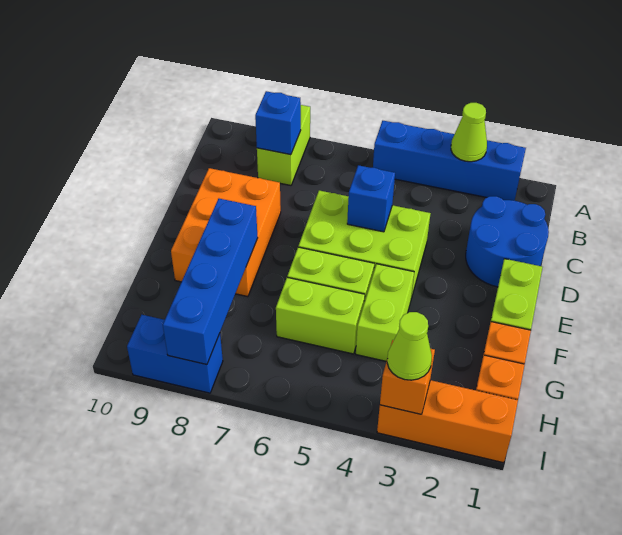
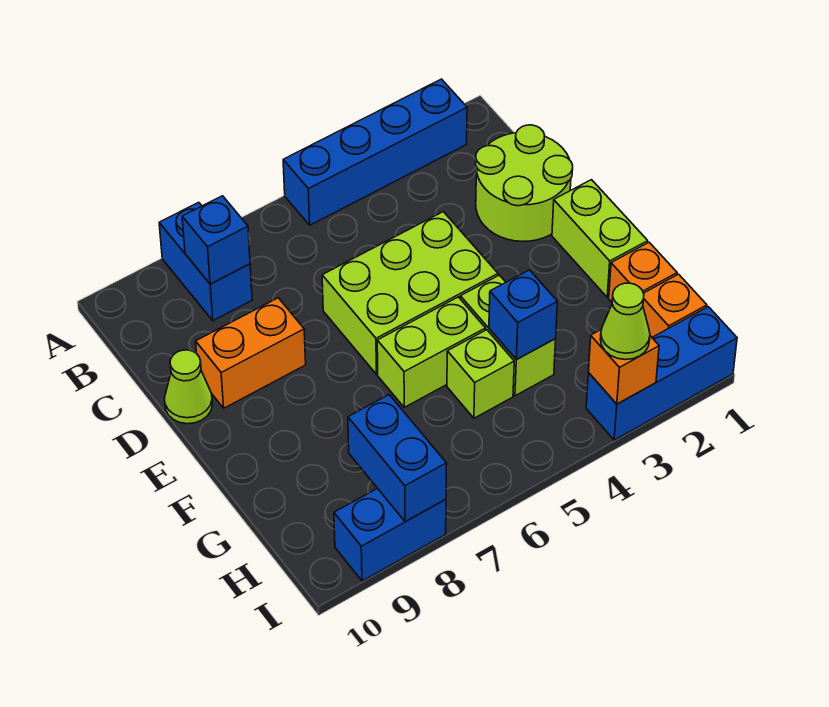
lime cone A3 level 2 -> lime cone D10 level 1
lime brick A8:B8 level 1 -> blue brick A8:B8 level 1
blue round brick C1:D2 level 1 -> lime round brick C1:D2 level 1
blue brick D5 level 2 -> blue brick G4 level 2
orange brick D8:F9 level 1 -> orange brick D8:D9 level 1
blue brick F8:I8 level 2 -> blue brick H8:I8 level 2
lime brick G5:G6 level 1 -> lime brick G5 level 1
orange brick I1:I3 level 1 -> blue brick I1:I3 level 1

